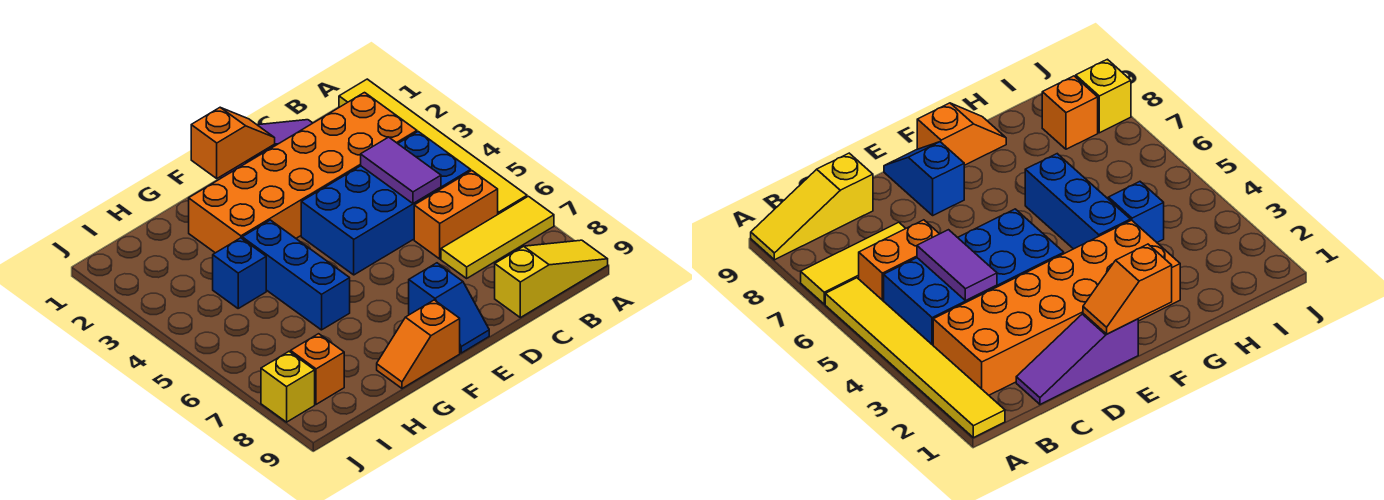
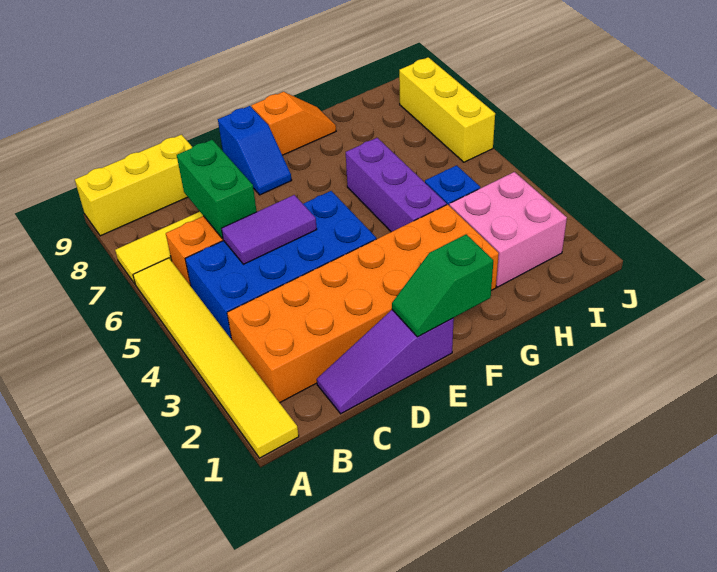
yellow slope A9:C9 level 1 top C -> yellow brick A9:C9 level 1
purple tile C4:C5 level 2 -> purple tile C5:D5 level 2
none -> green brick C6:C7 level 2
orange slope E1:F1 level 2 top F -> green slope E1:F1 level 2 top F
blue slope E8:E9 level 1 top 8 -> blue slope E8:E9 level 1 top 9
blue brick G4:G6 level 1 -> purple brick G4:G6 level 1
none -> pink brick H2:I3 level 1
orange brick I8 level 1 -> none
yellow brick J8 level 1 -> yellow brick J6:J8 level 1

